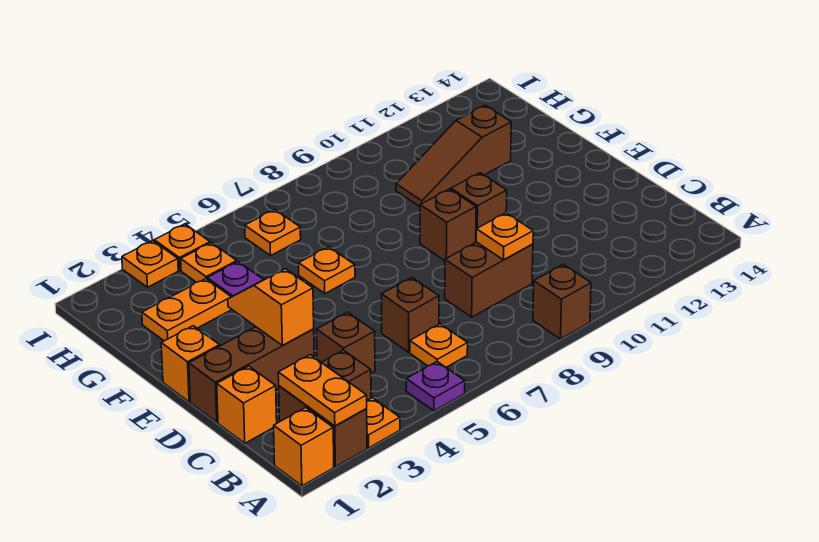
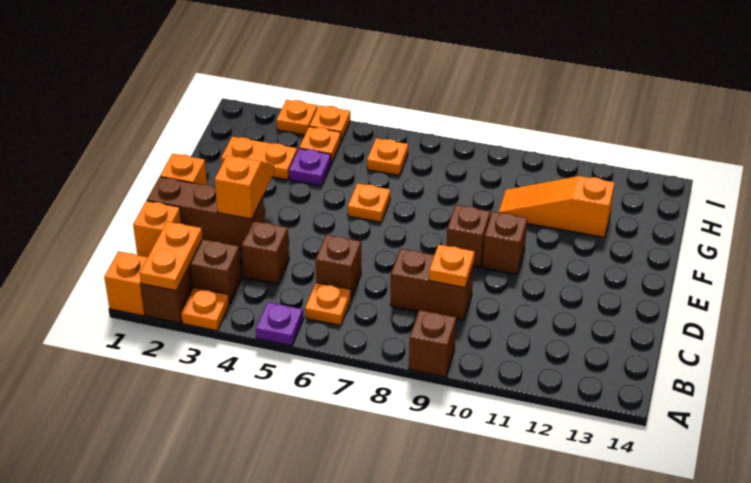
brown slope G10:G12 level 1 top 12 -> orange slope G10:G12 level 1 top 12

